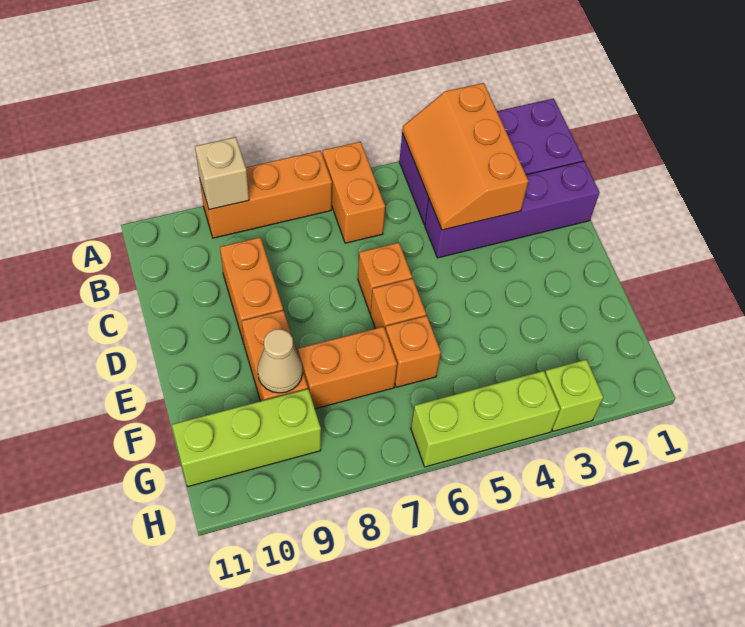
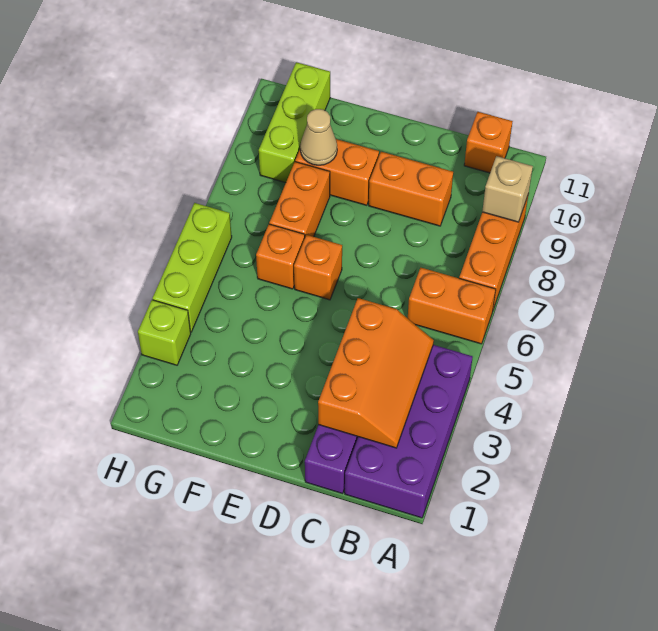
orange slope A3:C4 level 2 top 3 -> orange slope B2:C4 level 2 top C
orange brick D6 level 1 -> orange brick B11 level 1

